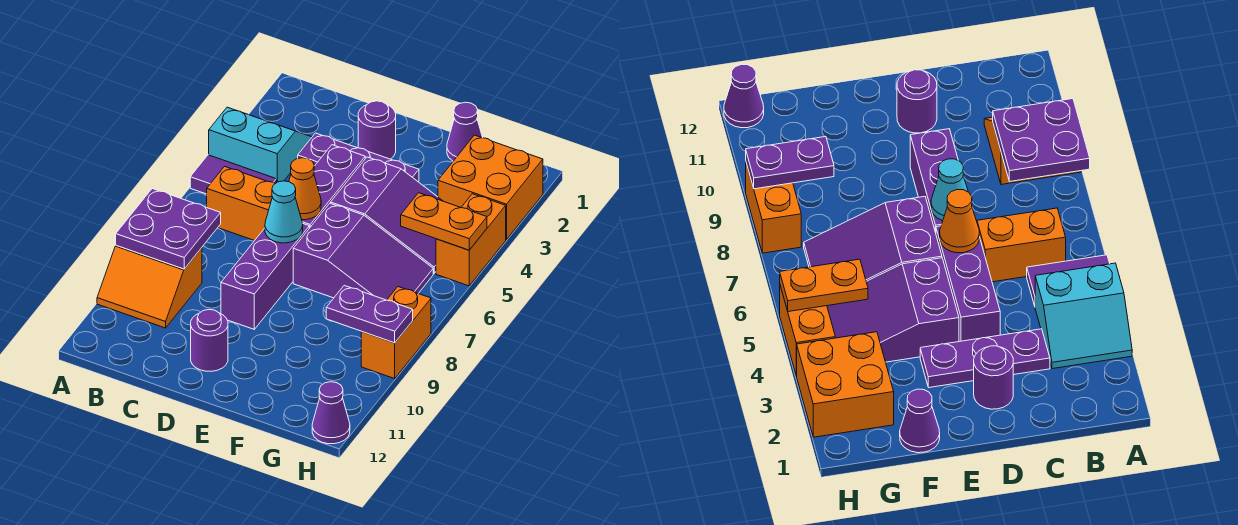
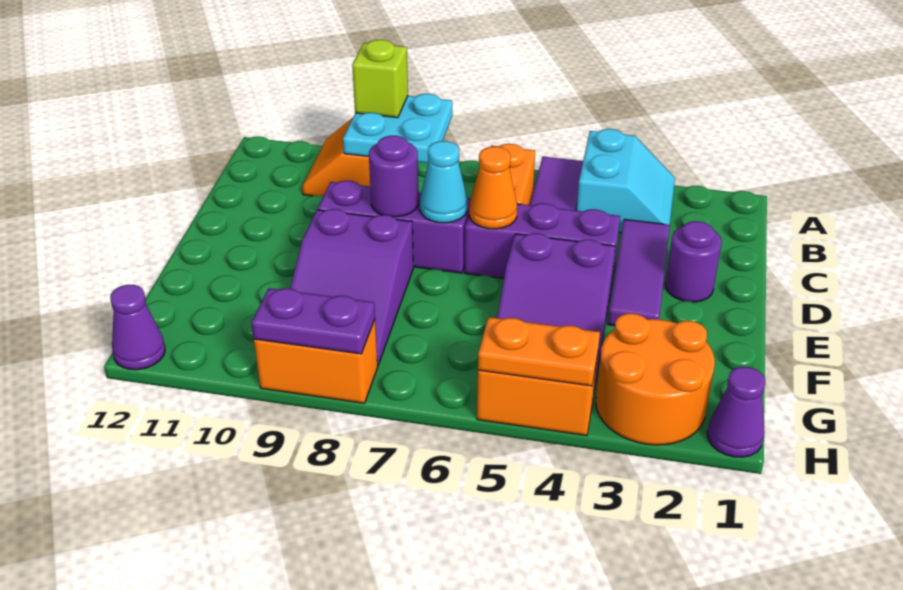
purple plate A8:B9 level 2 -> cyan plate A8:B9 level 2
none -> lime brick A9 level 3
purple plate C3:E3 level 1 -> purple tile C3:E3 level 1
purple round brick D11 level 1 -> purple round brick D8 level 2
purple slope E6:G7 level 1 top E -> purple slope E8:G9 level 1 top E
purple cone F1 level 1 -> purple cone H1 level 1
orange brick G2:H3 level 1 -> orange round brick G2:H3 level 1
orange plate G5:H5 level 2 -> orange plate H4:H5 level 2
purple plate G9:H9 level 2 -> purple plate H8:H9 level 2

